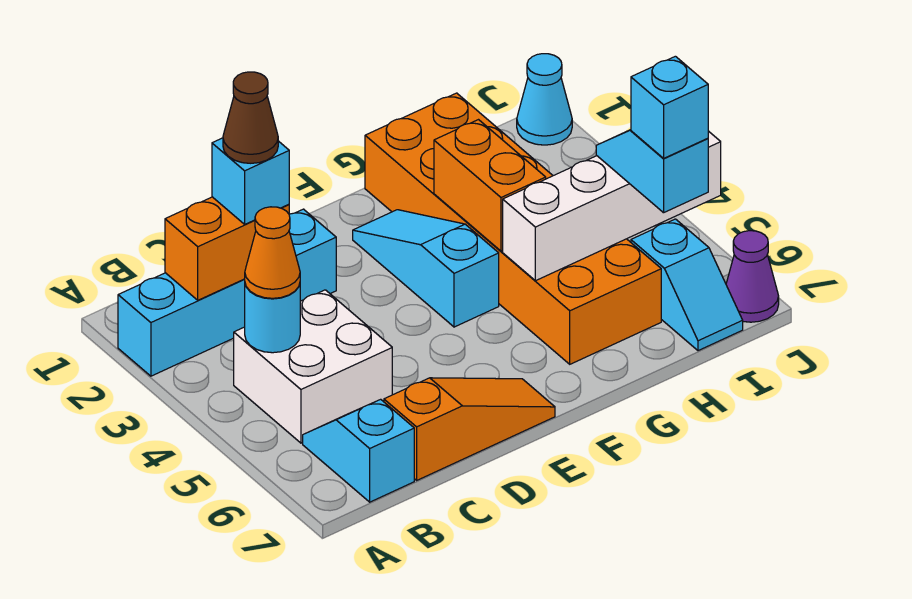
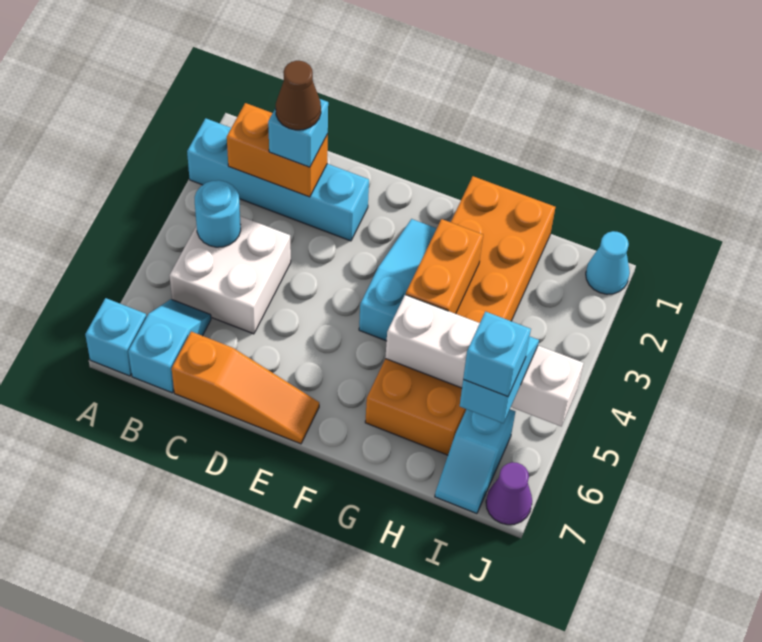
none -> cyan brick A7 level 1
orange cone B4 level 3 -> none

